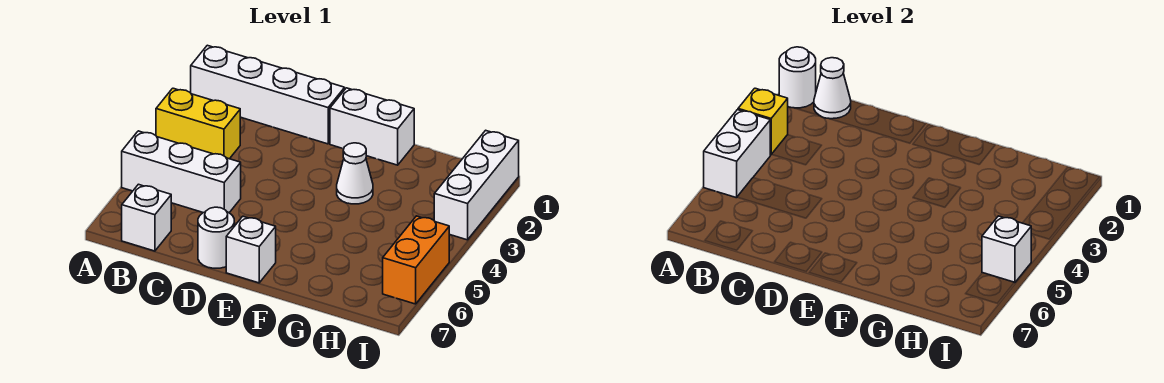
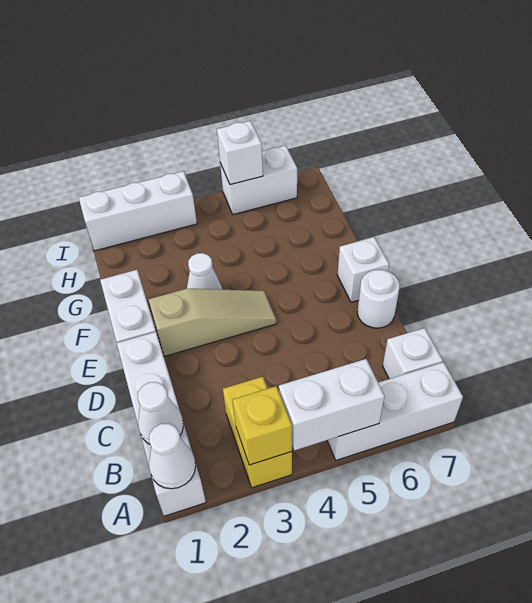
white round brick A1 level 2 -> white cone A1 level 2
white brick A5:C5 level 1 -> white brick A5:A7 level 1
none -> tan slope E2:E4 level 1 top 2
orange brick I5:I6 level 1 -> white brick I5:I6 level 1

